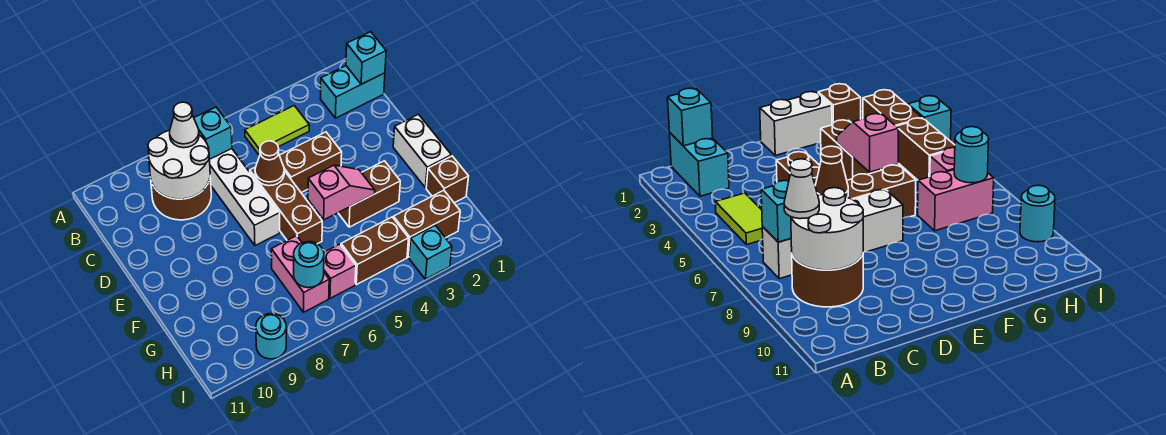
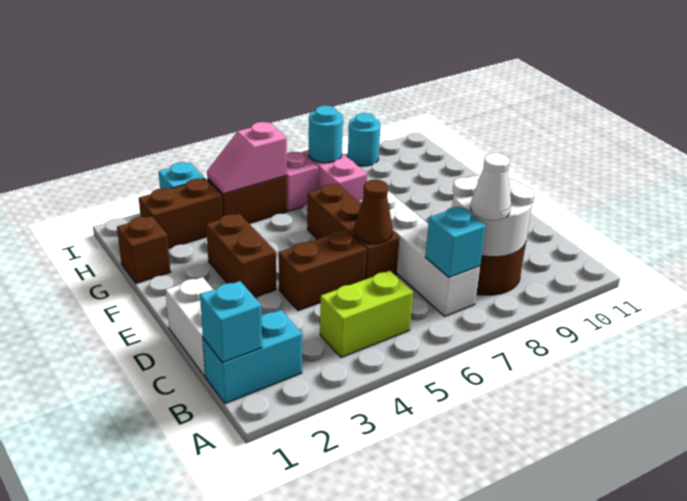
lime tile B4:B5 level 1 -> lime brick B4:B5 level 1
white brick E1:F1 level 1 -> white brick C1:D1 level 1
brown brick F3:F4 level 1 -> brown brick E3:F3 level 1
pink slope F4:F5 level 2 top 5 -> pink slope H4:H5 level 2 top 5

